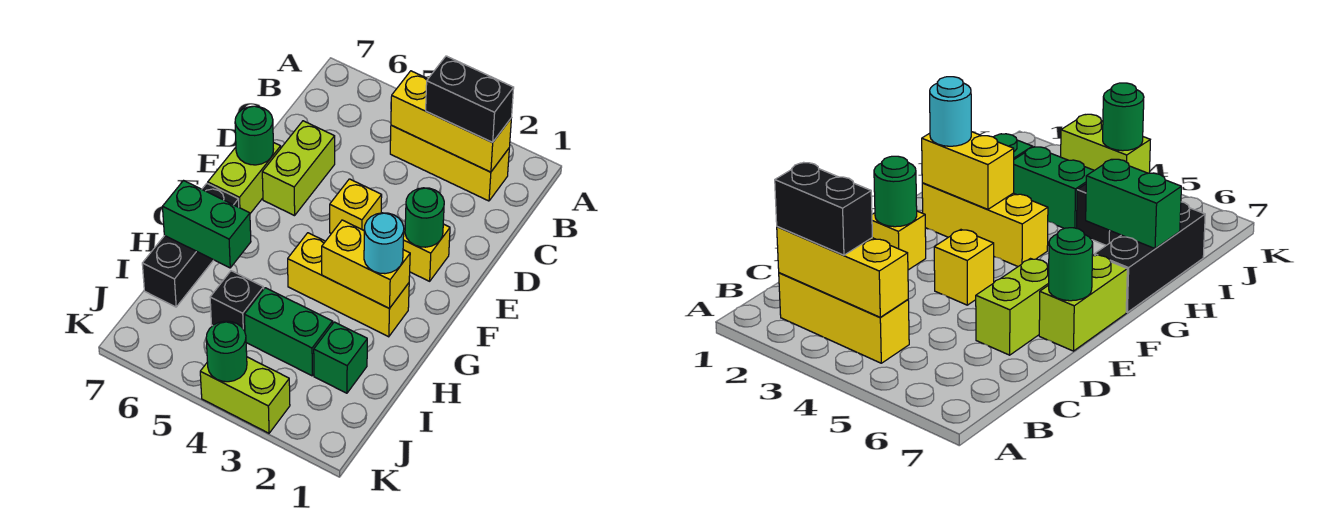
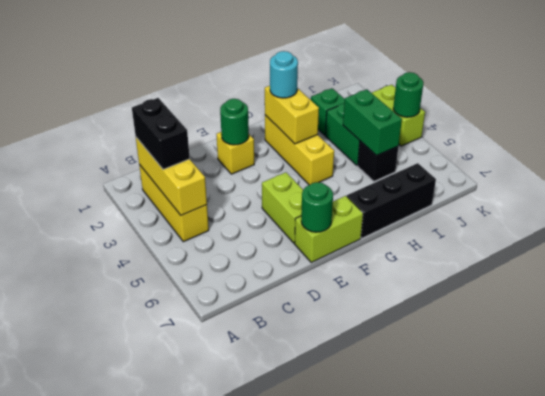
lime brick D6:E6 level 1 -> lime brick E5:E6 level 1
yellow brick E4 level 1 -> none
green brick H6:H7 level 2 -> green brick I4:I5 level 2

